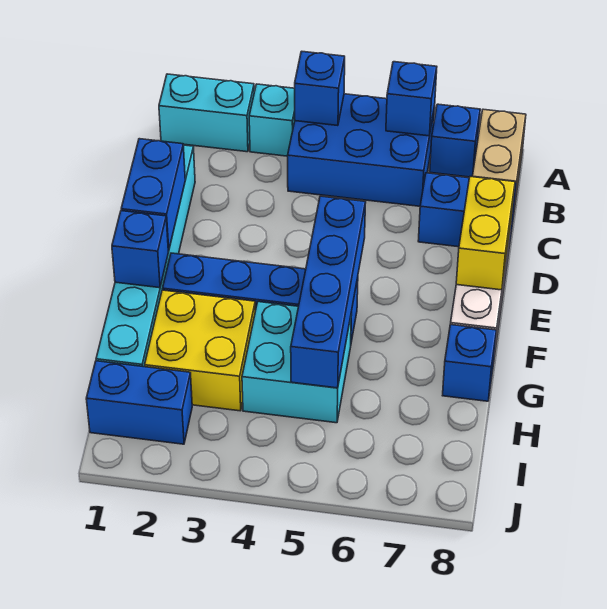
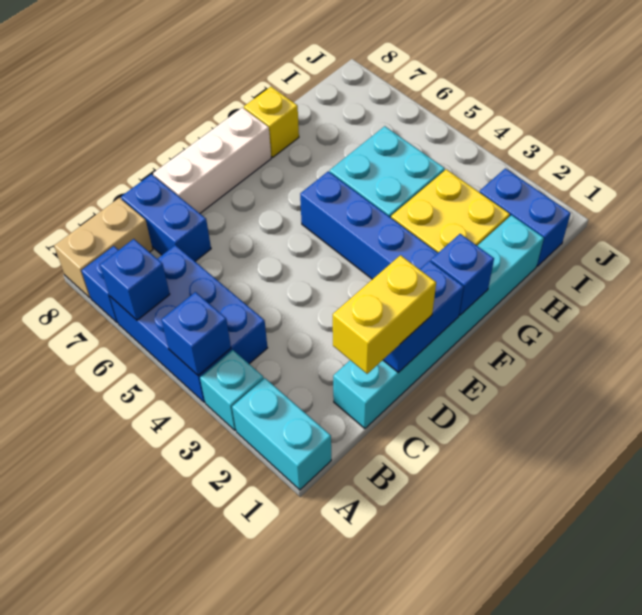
yellow brick D8:E8 level 2 -> yellow brick C1:D1 level 3
blue brick E5:H5 level 2 -> none
blue brick G8 level 1 -> yellow brick G8 level 1

